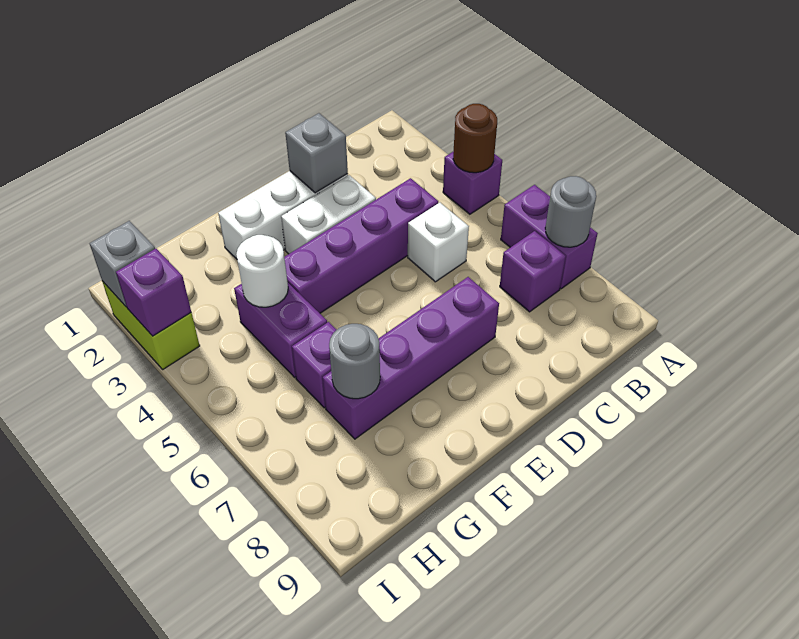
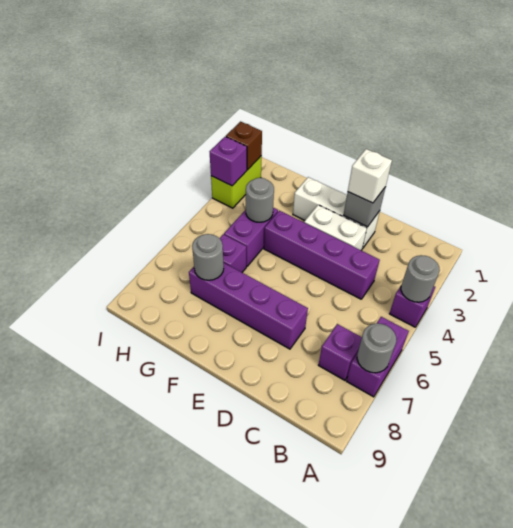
brown round brick A4 level 2 -> grey round brick A4 level 2
white brick C5 level 1 -> white brick D2 level 3
white round brick G4 level 2 -> grey round brick G4 level 2
grey brick I2 level 2 -> brown brick I2 level 2

